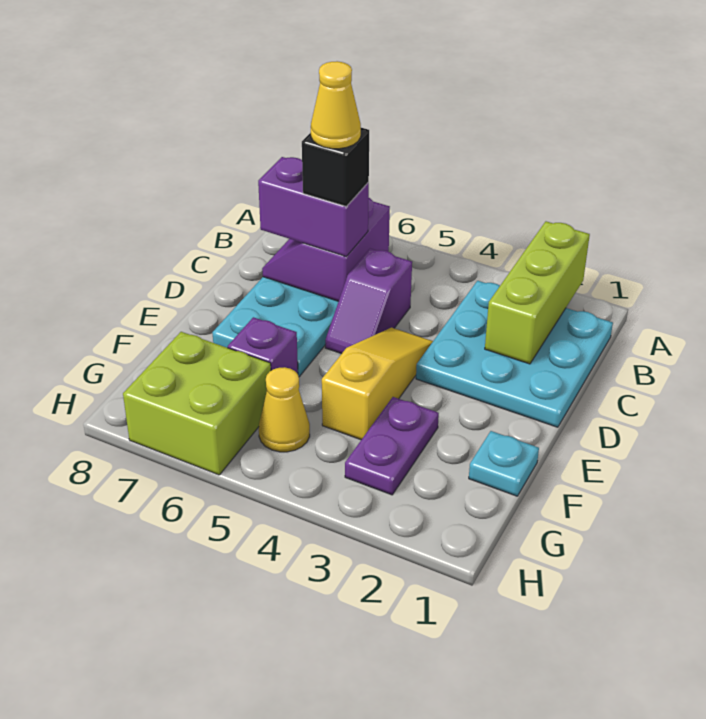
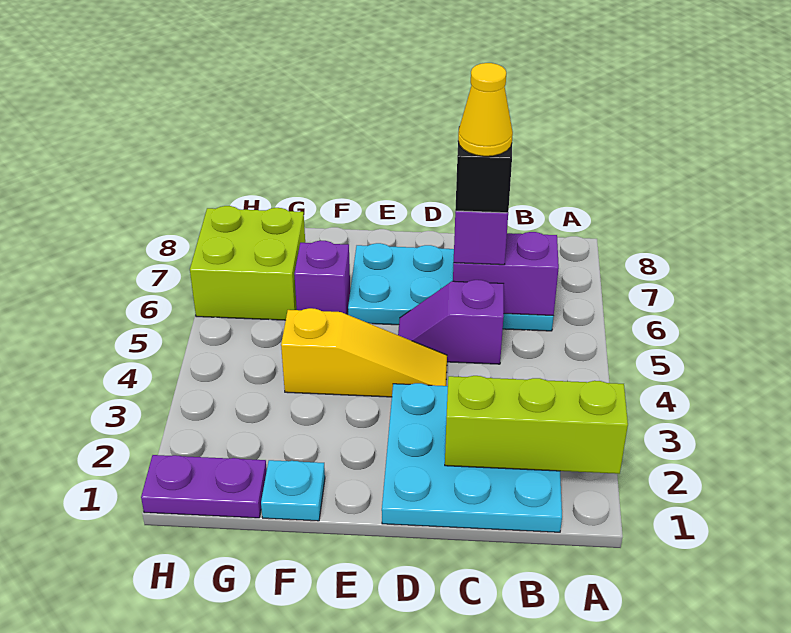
purple plate F3:G3 level 1 -> purple plate G1:H1 level 1
yellow cone G5 level 1 -> none

